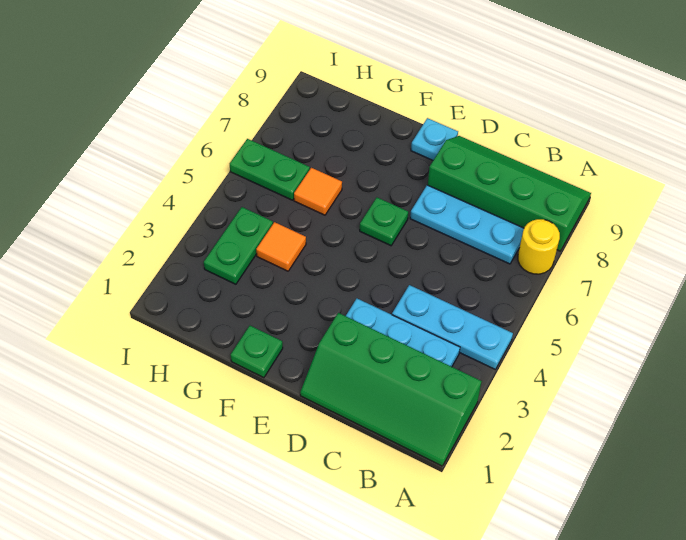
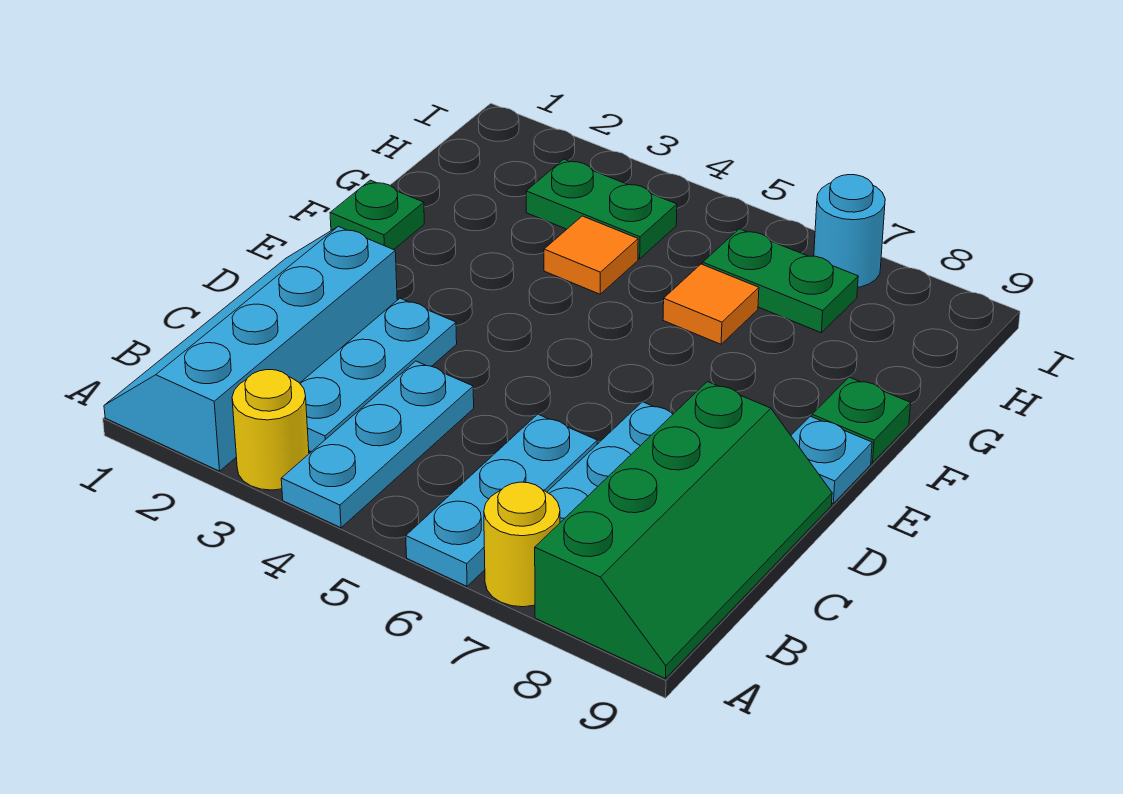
green slope A1:D2 level 1 top 2 -> cyan slope A1:D2 level 1 top 2
none -> yellow round brick A3 level 1
none -> cyan plate A6:C6 level 1
green plate E6 level 1 -> green plate F9 level 1
green plate H6:I6 level 1 -> green plate H6:H7 level 1
none -> cyan round brick I7 level 1

